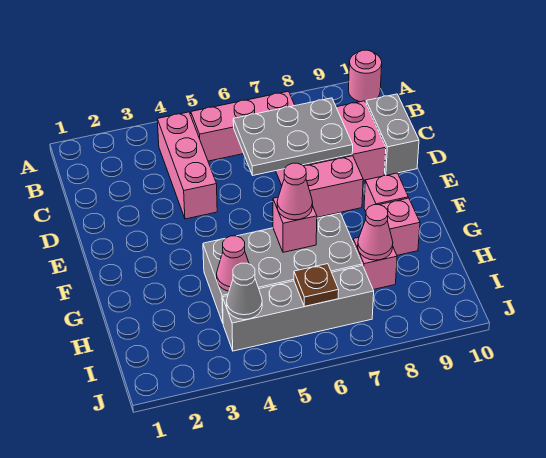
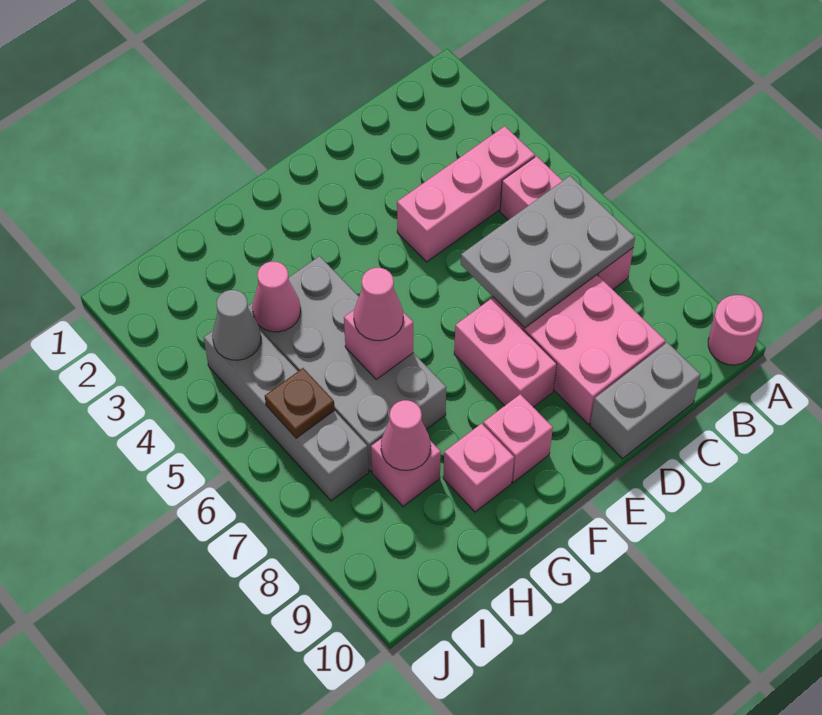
grey plate C6:D8 level 2 -> grey plate B6:D7 level 2

